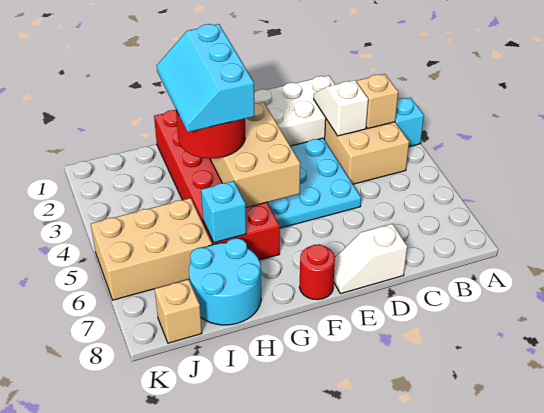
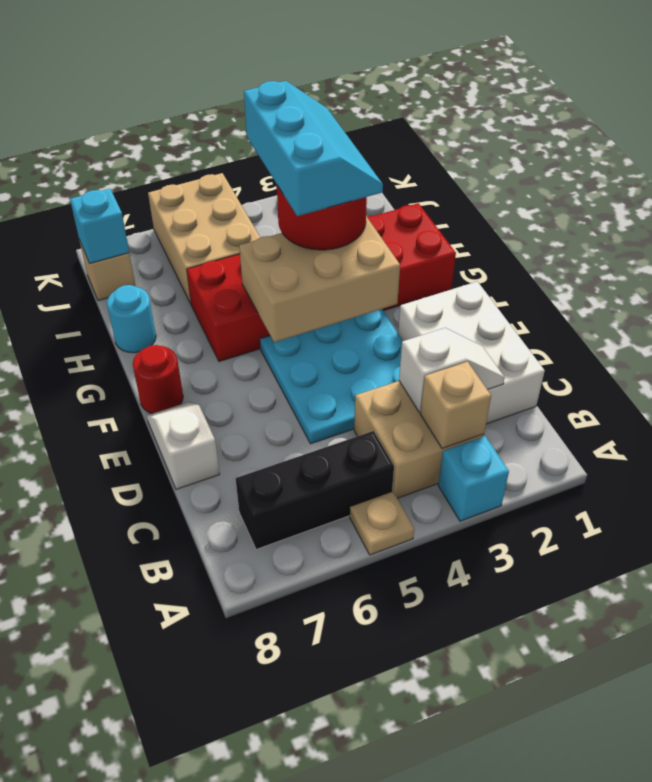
none -> tan plate A5 level 1
none -> black brick B5:B7 level 1
cyan slope G2:H4 level 4 top G -> cyan slope G3:I4 level 4 top 4
cyan brick H6 level 2 -> cyan brick J8 level 2
cyan round brick H7:I8 level 1 -> cyan round brick H8 level 1

